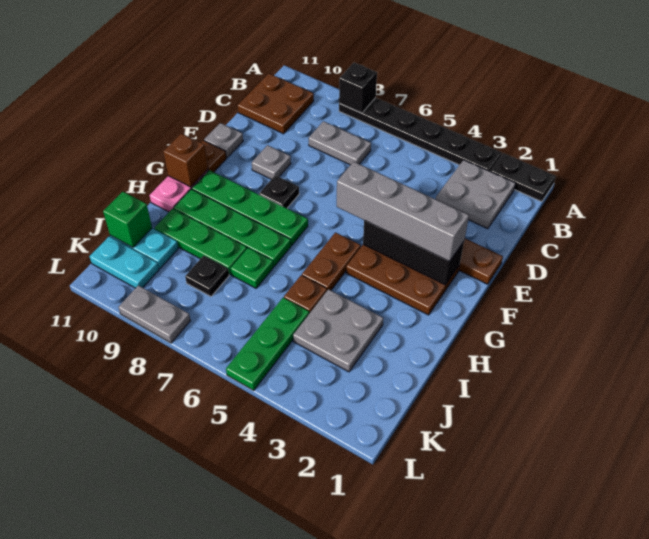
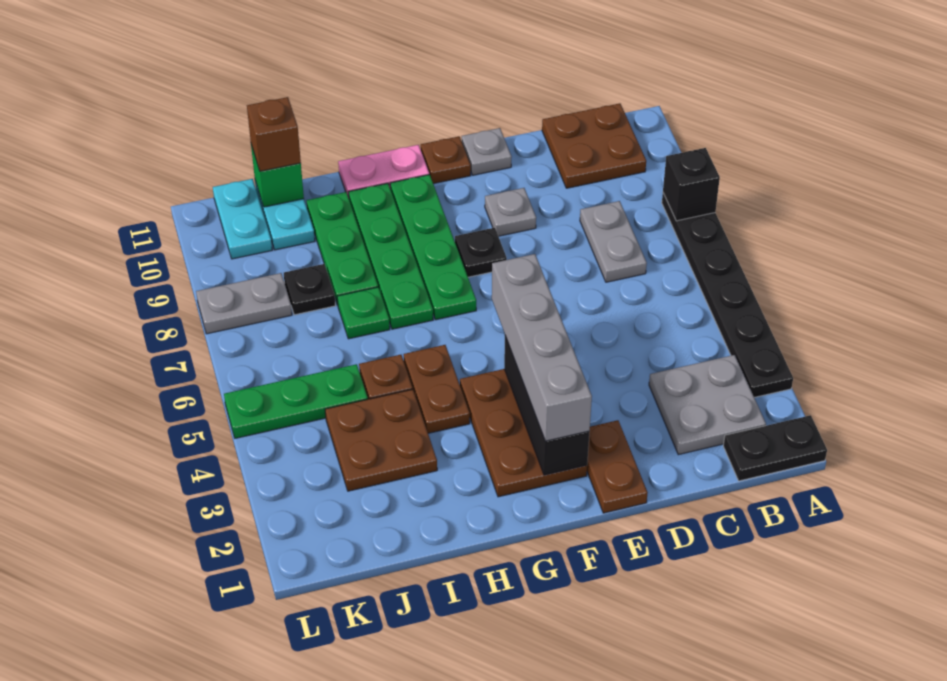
black plate A1:A2 level 1 -> black plate A1:B1 level 1
brown plate G5:H5 level 1 -> brown plate H4:H5 level 1
brown brick G11 level 2 -> brown brick J11 level 3
grey plate I3:J4 level 1 -> brown plate I3:J4 level 1
grey plate L8:L9 level 1 -> grey plate K8:L8 level 1

